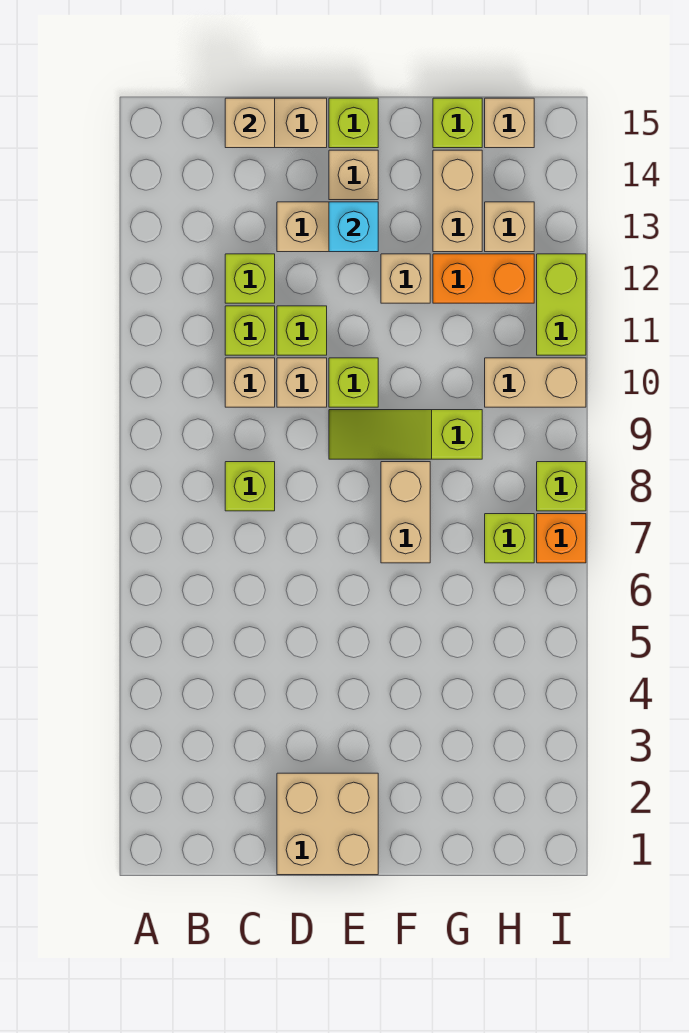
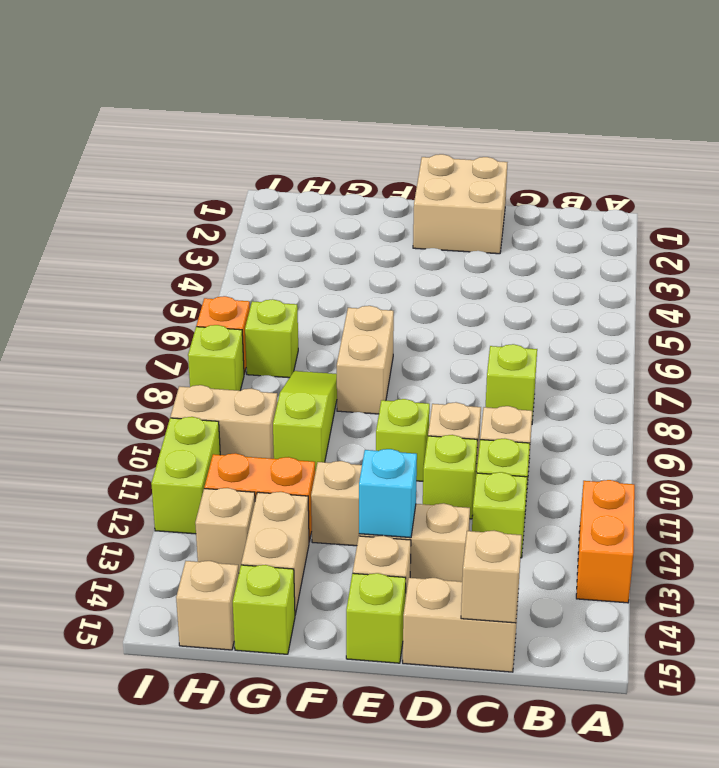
none -> orange brick A12:A13 level 1
lime slope E9:G9 level 1 top G -> lime slope G8:G10 level 1 top 10

